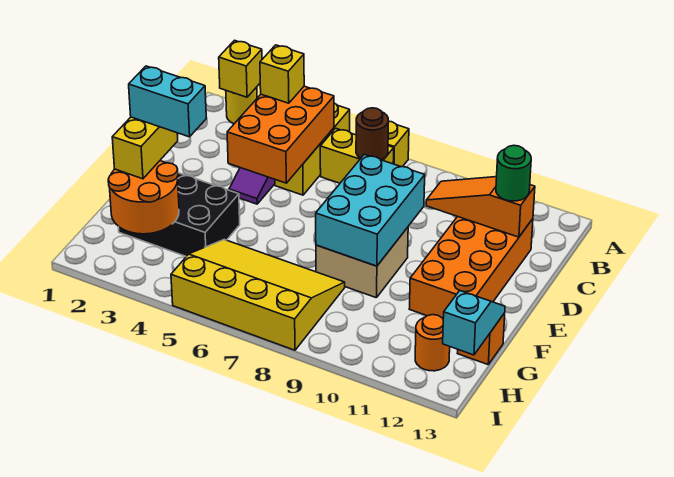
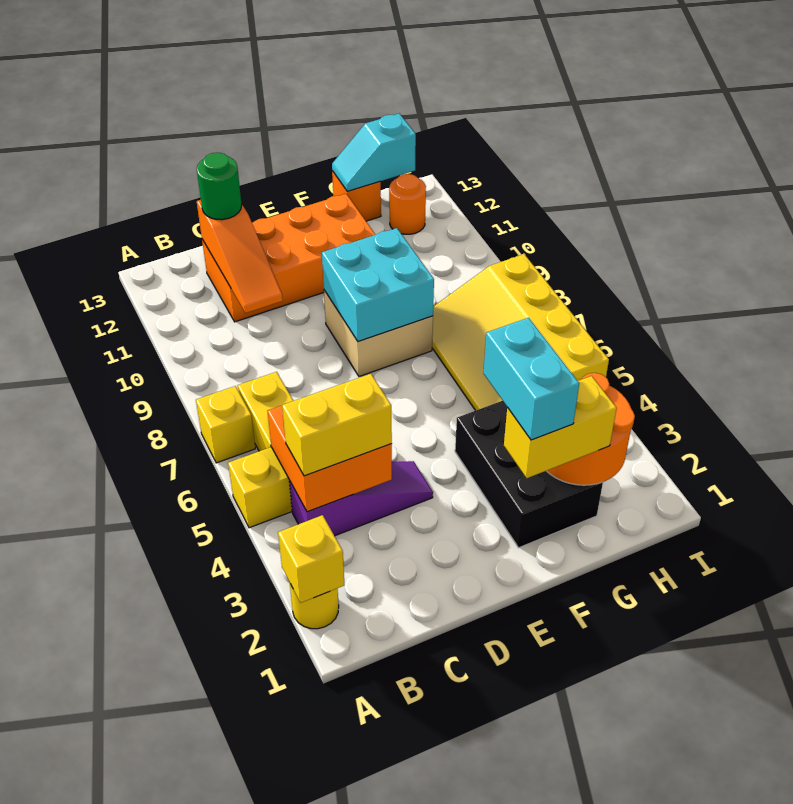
orange brick B4:D5 level 2 -> orange brick B4:C5 level 2
yellow brick B4 level 3 -> yellow brick B4:C4 level 3
brown round brick B7 level 2 -> none
cyan brick D8:F9 level 2 -> cyan brick E8:F9 level 2

